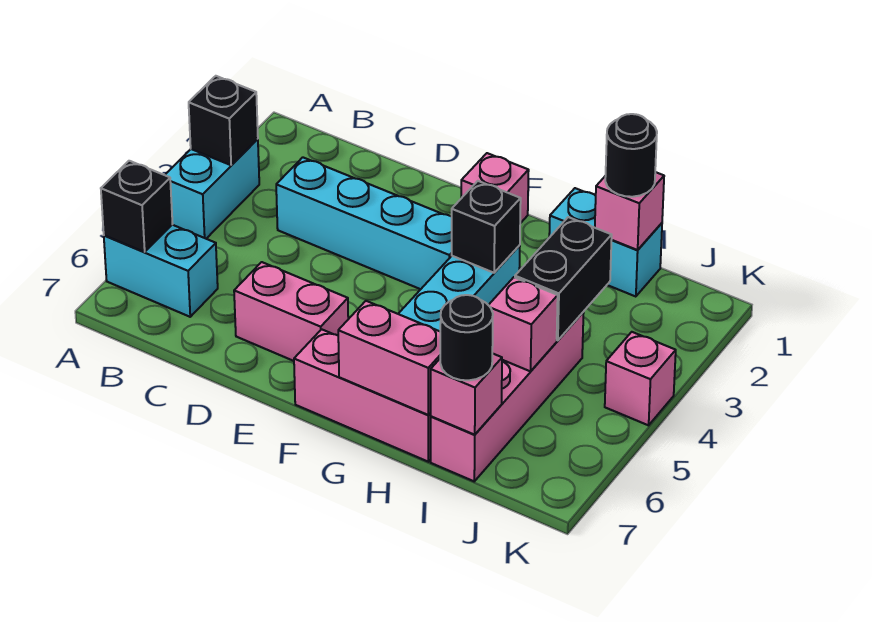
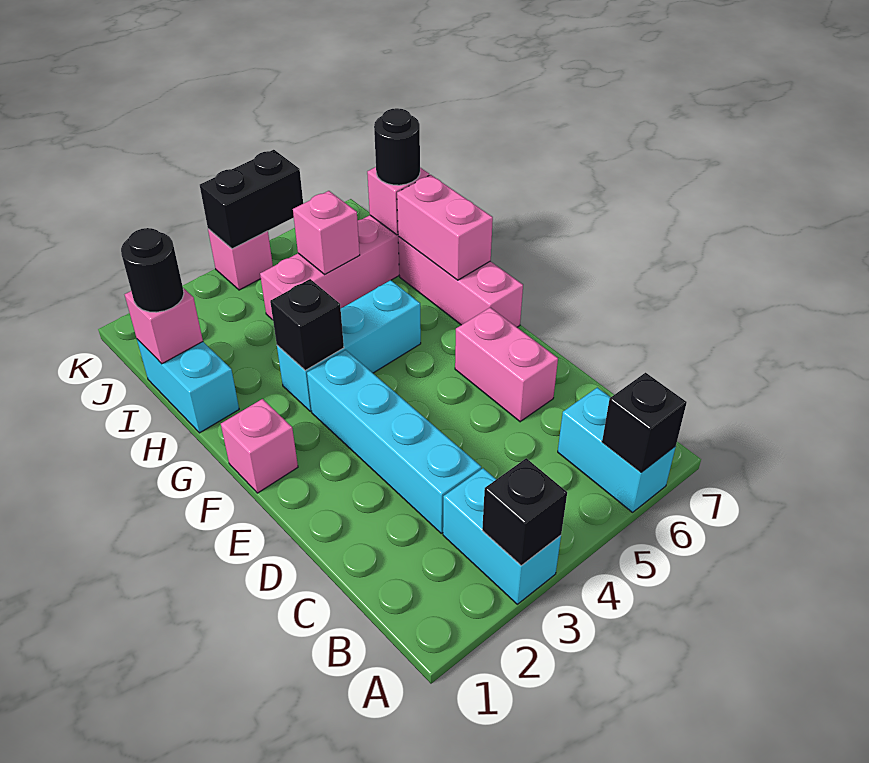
cyan brick A3:A4 level 1 -> cyan brick A3:B3 level 1
black brick I3:I4 level 2 -> black brick K4:K5 level 2

